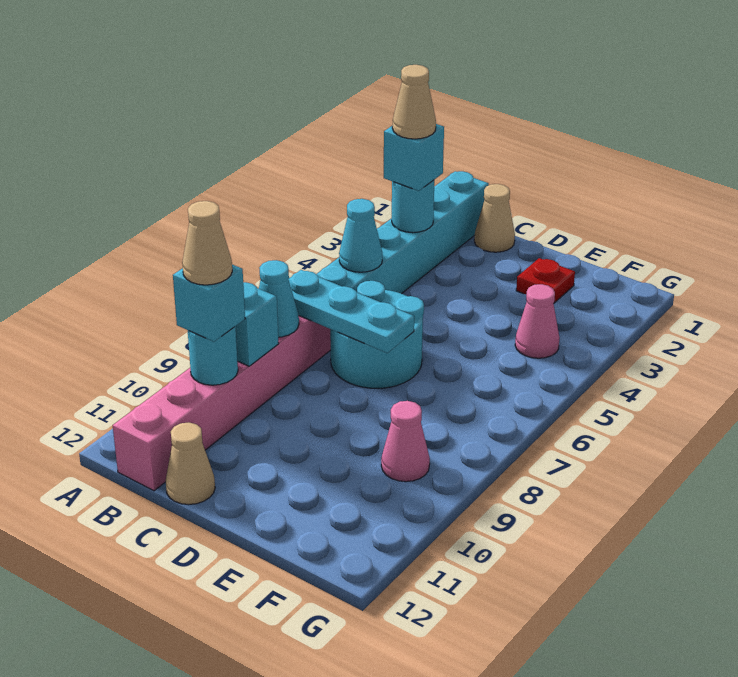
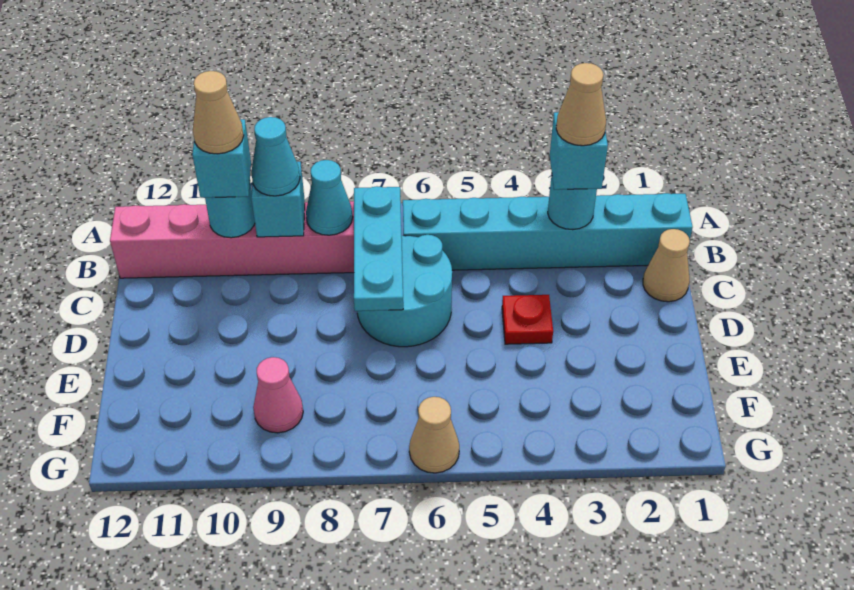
cyan cone B5 level 2 -> cyan cone B9 level 3
tan cone C12 level 1 -> tan cone G6 level 1
red plate E2 level 1 -> red plate D4 level 1
pink cone F4 level 1 -> none

